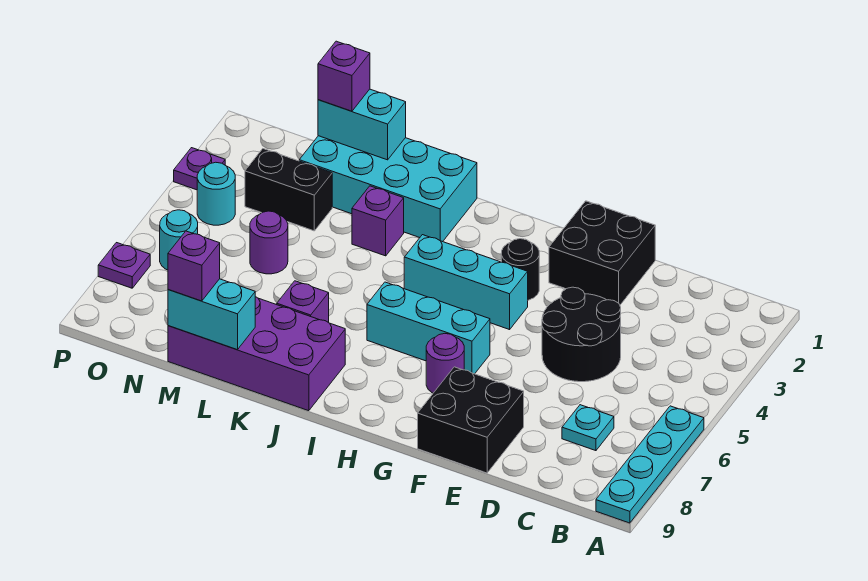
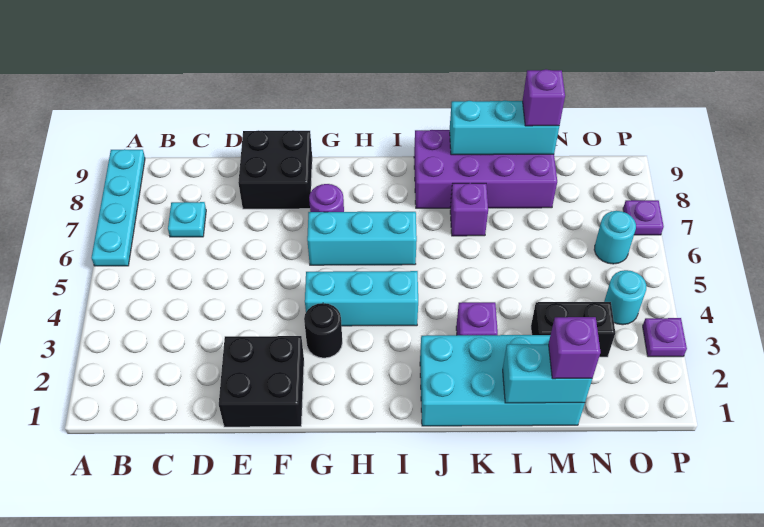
black round brick D4:E5 level 1 -> none
cyan brick L9:M9 level 2 -> cyan brick K9:M9 level 2
purple round brick M5 level 1 -> none

